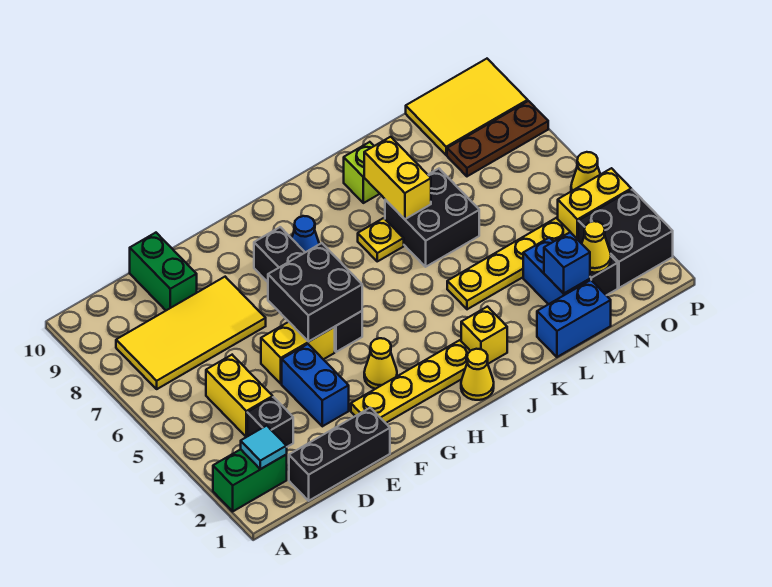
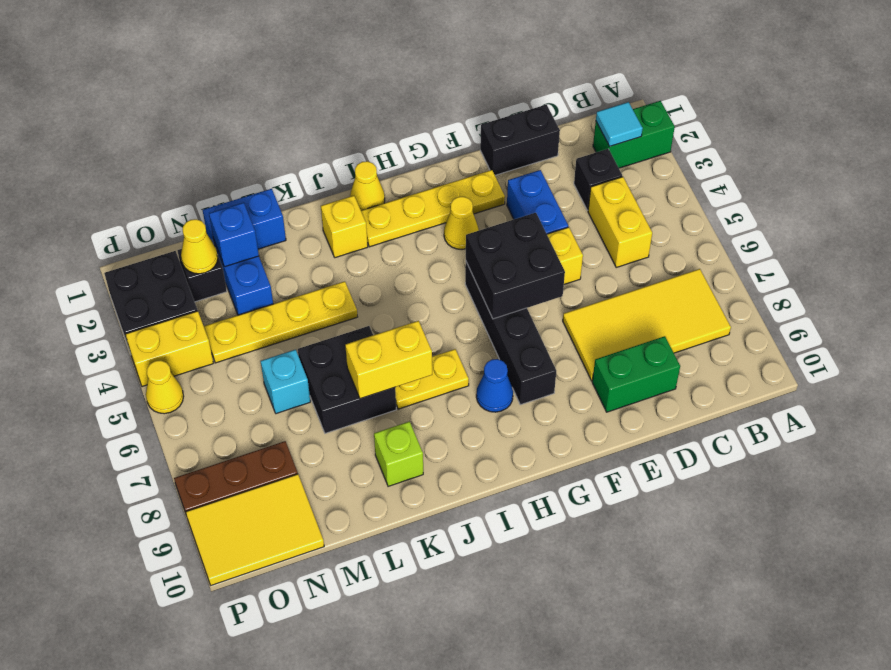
black brick C1:E1 level 1 -> black brick D1:E1 level 1
green brick D9:D10 level 1 -> green brick D9:E9 level 1
yellow plate J7 level 1 -> yellow plate I7:J7 level 1
yellow brick K7:K8 level 2 -> yellow brick J7:K7 level 2
none -> cyan brick M6 level 1

